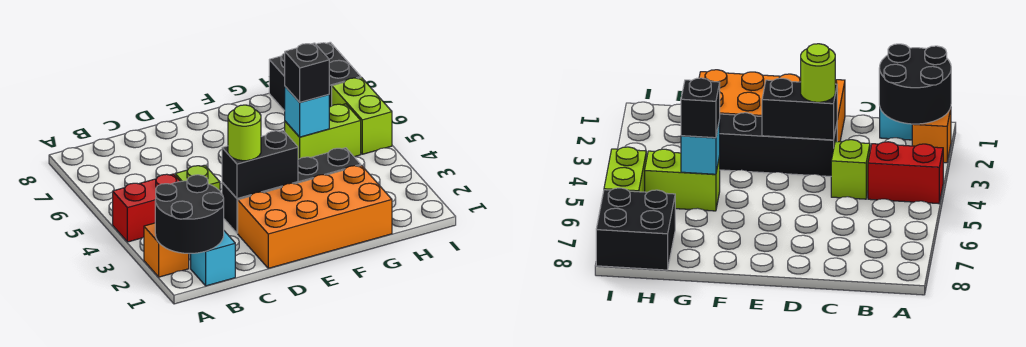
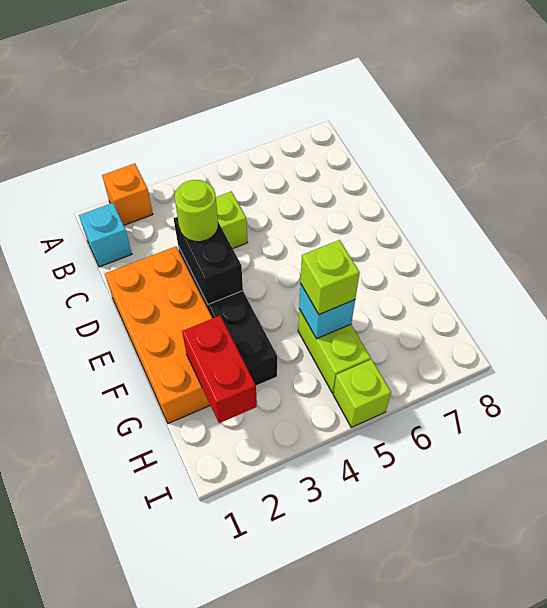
black round brick A1:B2 level 2 -> none
red brick A4:B4 level 1 -> red brick G2:H2 level 2
black brick G5 level 3 -> lime brick G5 level 3
black brick H7:I8 level 1 -> none
lime brick I5:I6 level 1 -> lime brick I5 level 1

